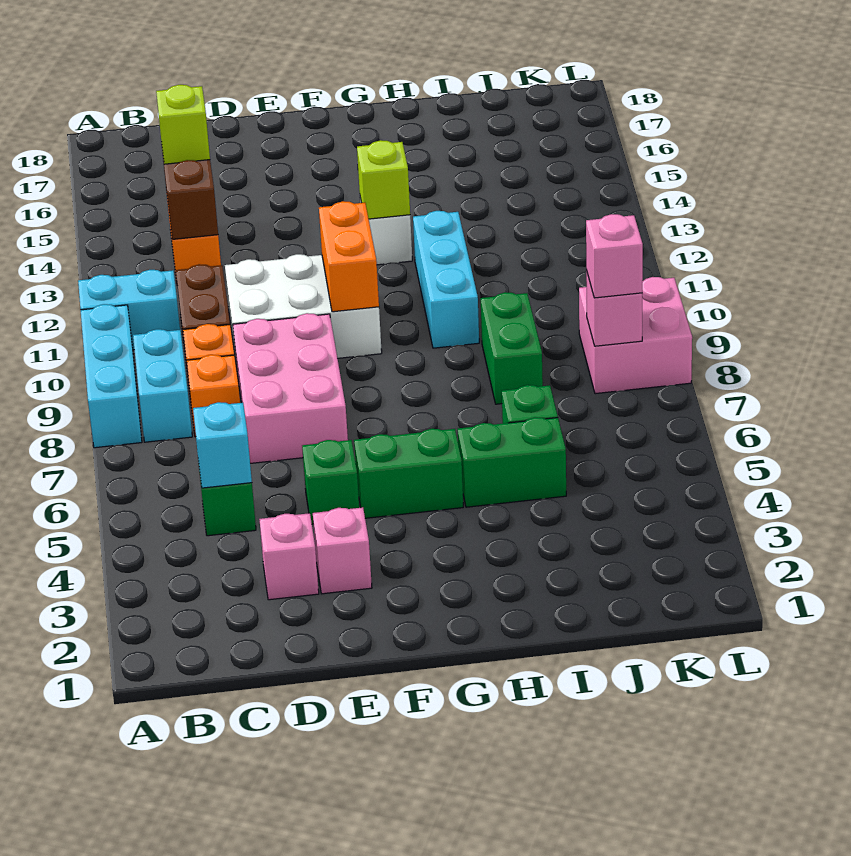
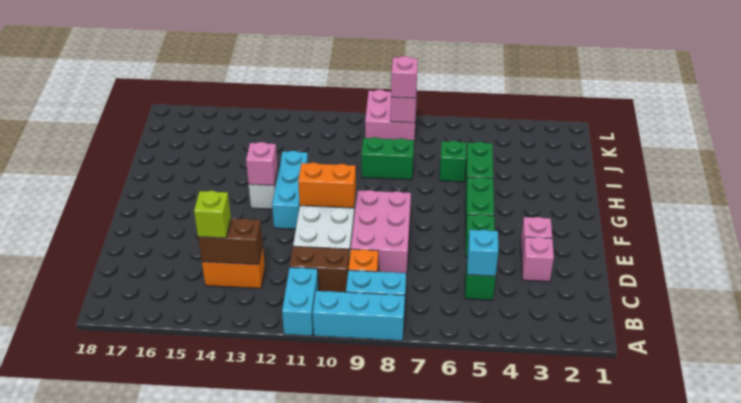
orange brick C8 level 1 -> none
pink brick D7:E9 level 1 -> pink brick D8:F9 level 1
lime brick G13 level 2 -> pink brick G13 level 2
cyan brick H10:H12 level 1 -> cyan brick F12:H12 level 1

